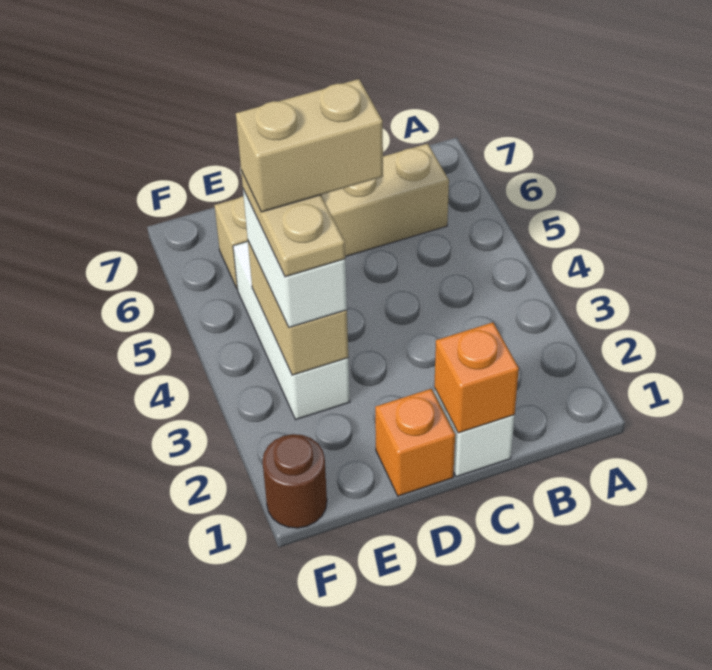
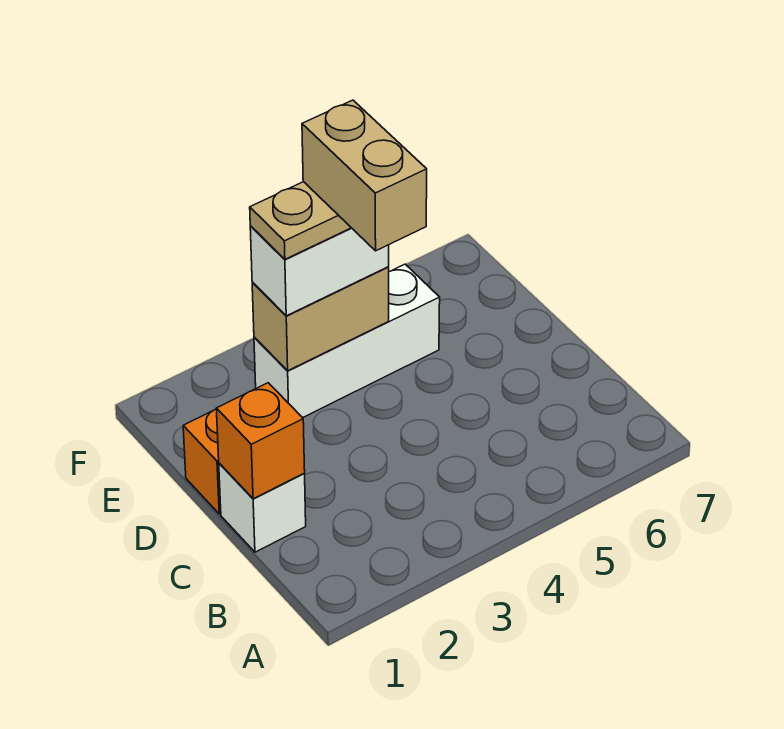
tan brick B6:E6 level 1 -> none
brown round brick F1 level 1 -> none

